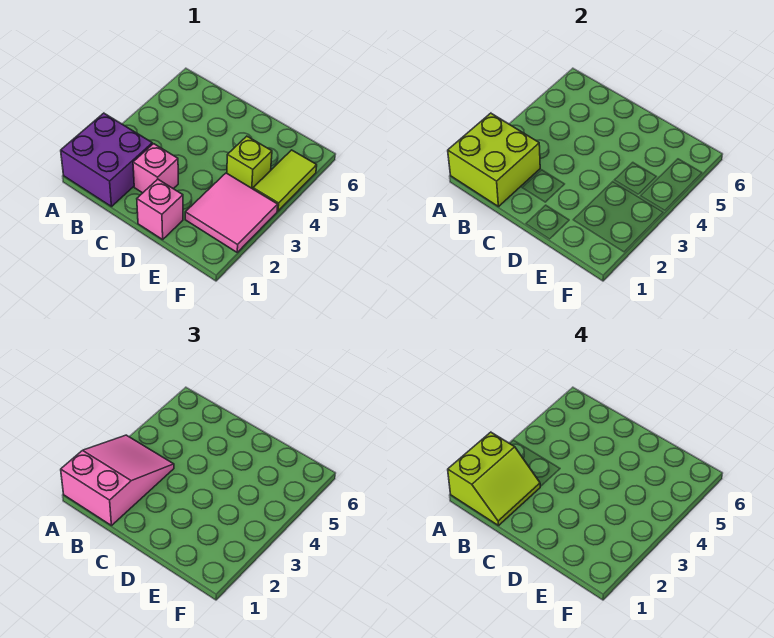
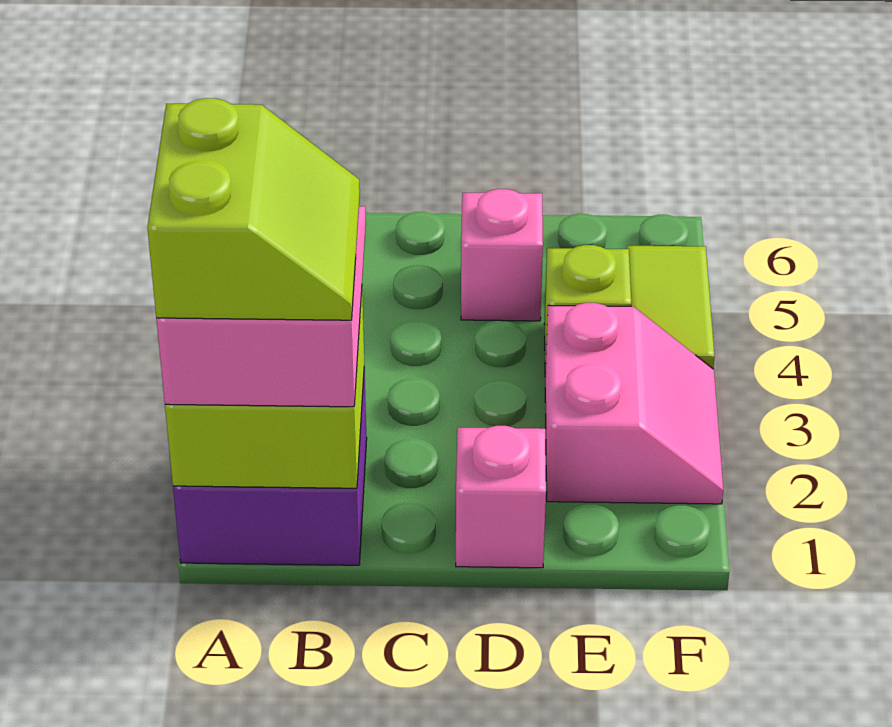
pink brick C2 level 1 -> pink brick D5 level 1
pink tile E2:F3 level 1 -> pink slope E2:F3 level 1 top E

